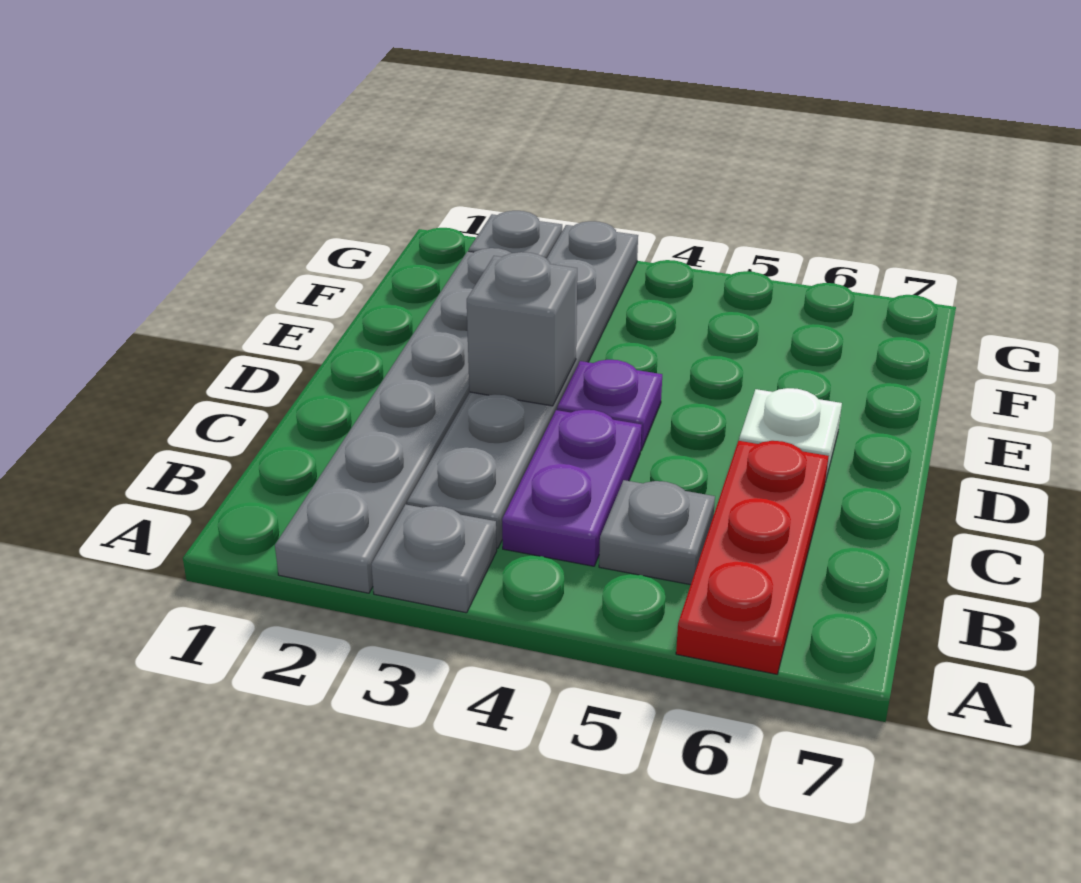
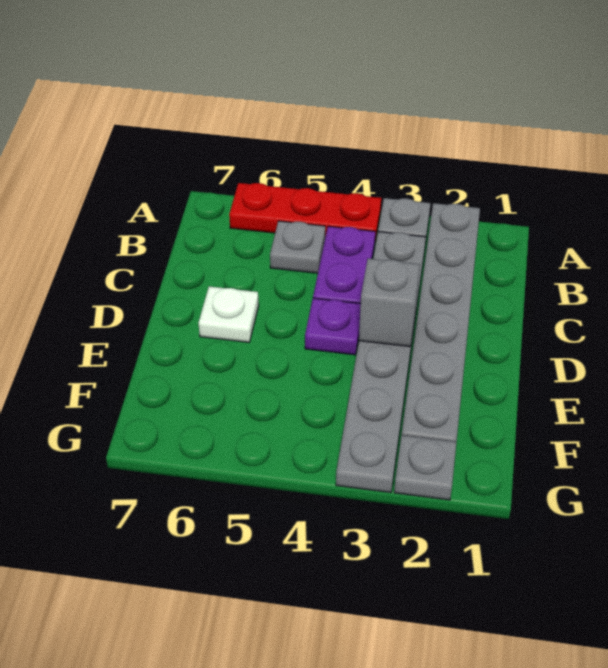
red plate A6:C6 level 1 -> red plate A4:A6 level 1

